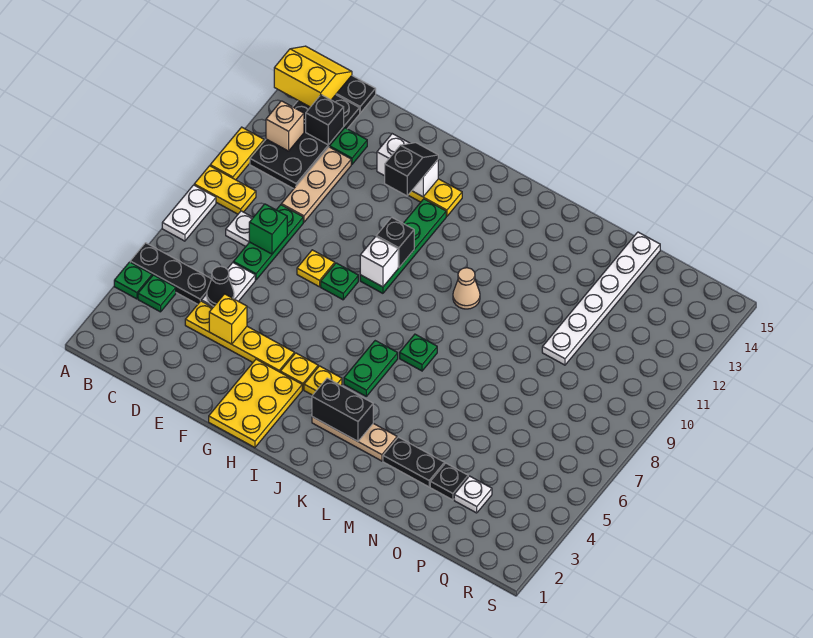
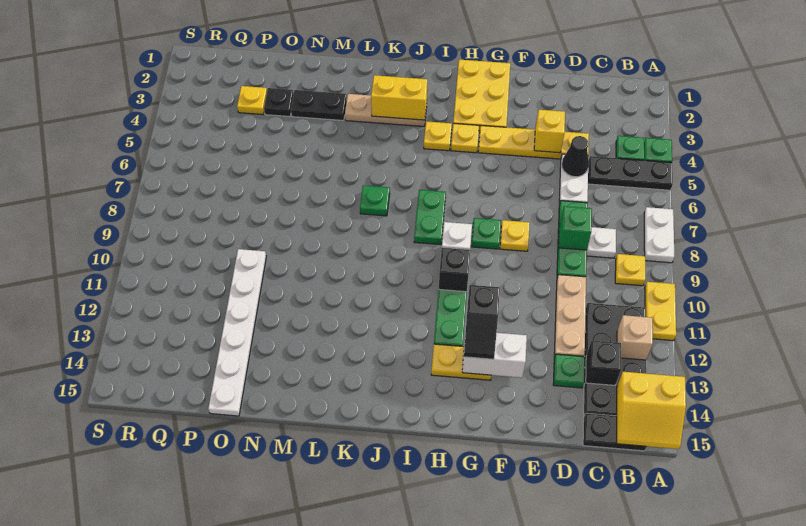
yellow plate A9:B9 level 1 -> yellow plate B9 level 1
black brick J3:K3 level 2 -> yellow brick J3:K3 level 2
green plate J5:J6 level 1 -> green plate I7:I8 level 1
tan cone K10 level 1 -> none
white plate P3 level 1 -> yellow plate P3 level 1

